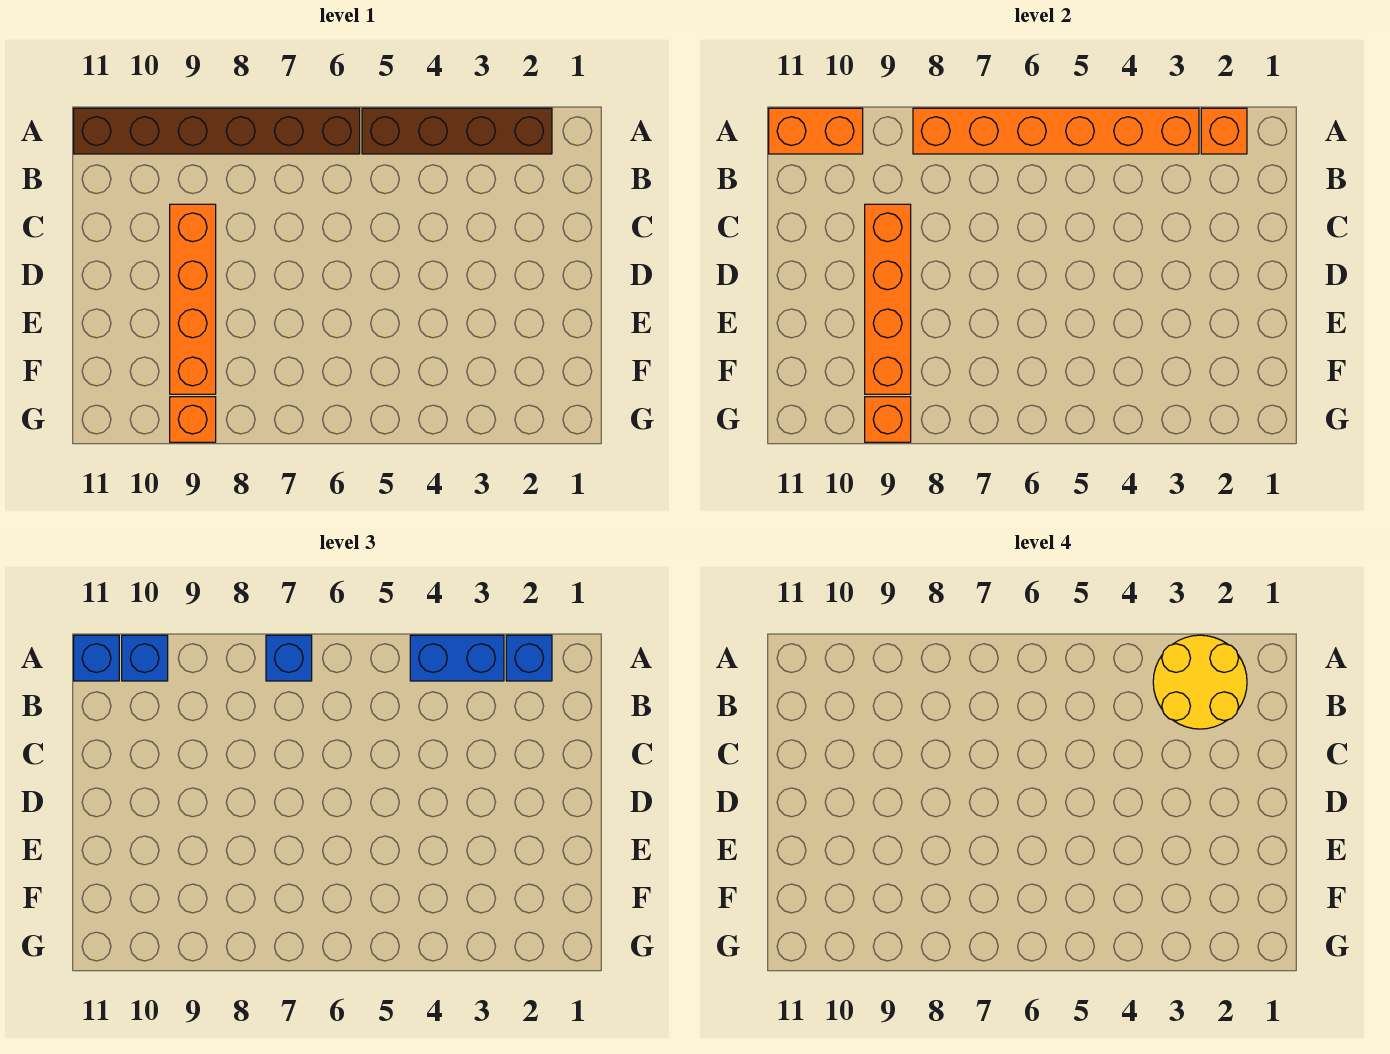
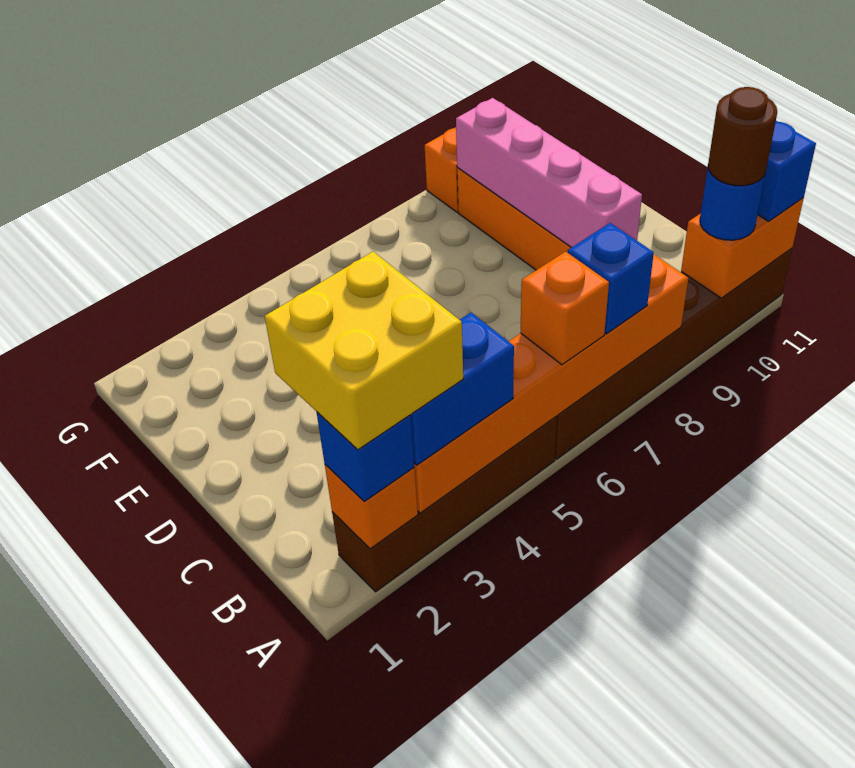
yellow round brick A2:B3 level 4 -> yellow brick A2:B3 level 4
blue brick A10 level 3 -> blue round brick A10 level 3
none -> brown round brick A10 level 4
orange brick C9:F9 level 2 -> pink brick C9:F9 level 2
orange brick G9 level 2 -> orange brick A6 level 3

